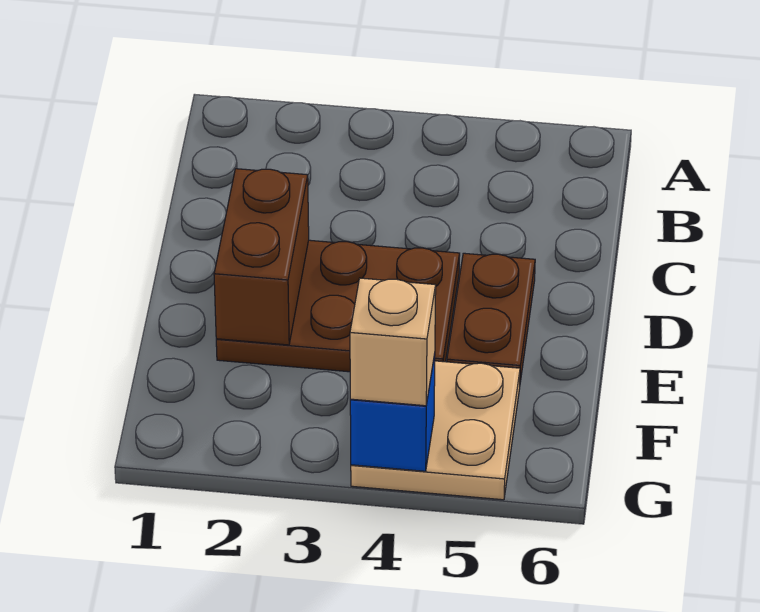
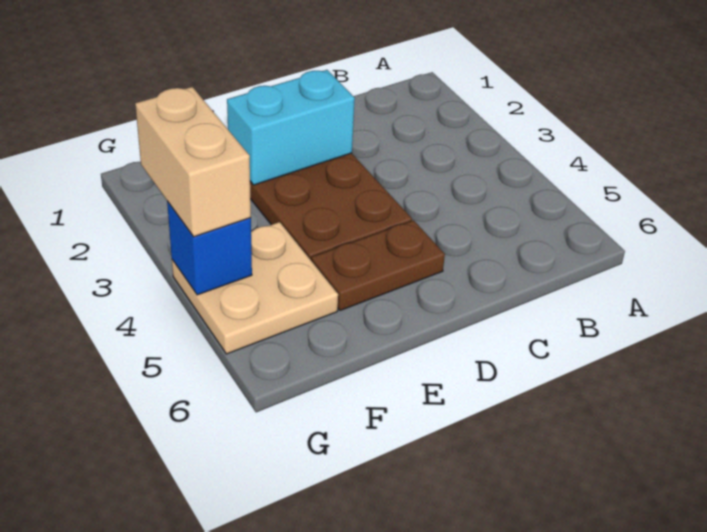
brown brick D2:E2 level 2 -> cyan brick D2:E2 level 2
tan brick G4 level 3 -> tan brick G3:G4 level 3

